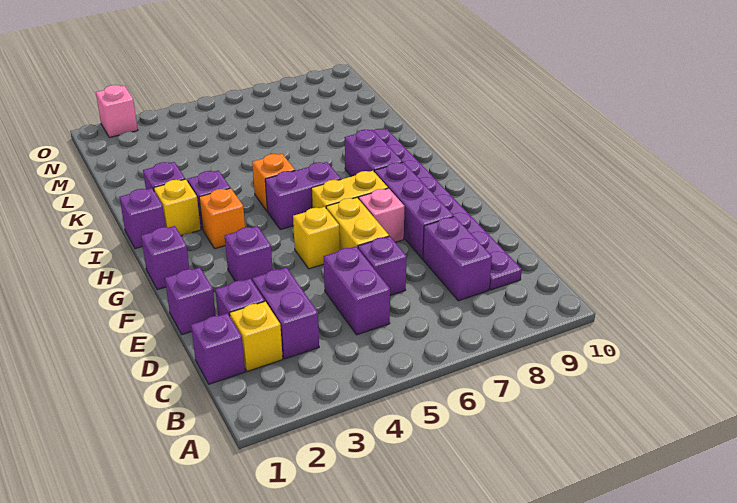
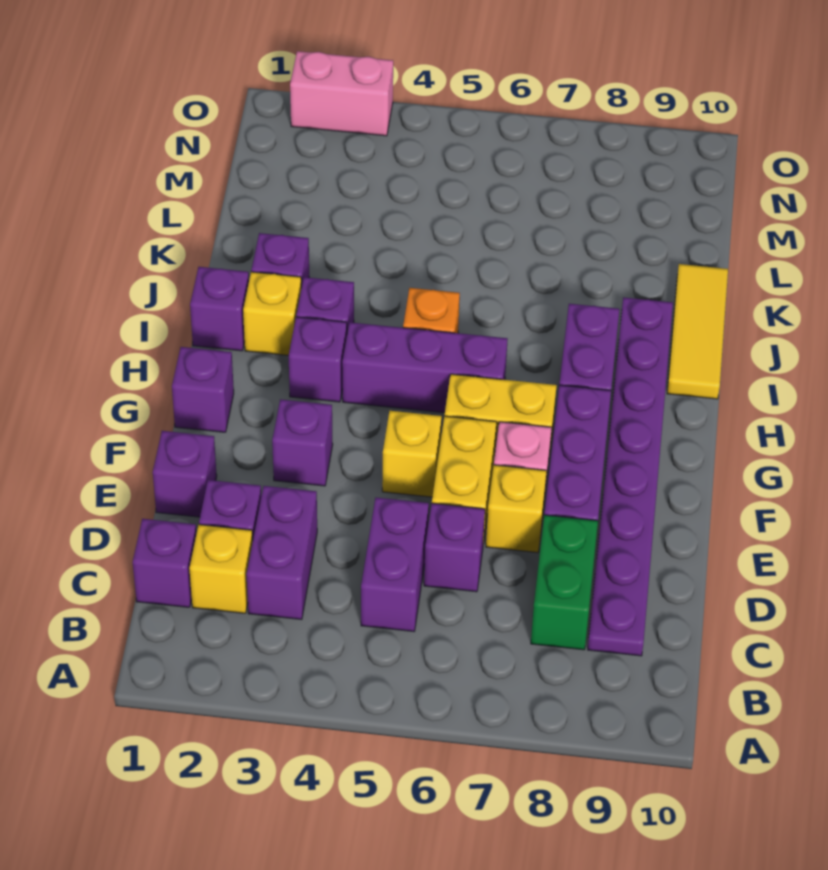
purple brick C8:D8 level 1 -> green brick C8:D8 level 1
none -> yellow brick E7 level 1
orange brick H3 level 1 -> purple brick H3 level 1
purple brick H5:H6 level 1 -> purple brick H4:H6 level 1
none -> yellow tile I10:K10 level 1
pink brick O2 level 1 -> pink brick O2:O3 level 1

